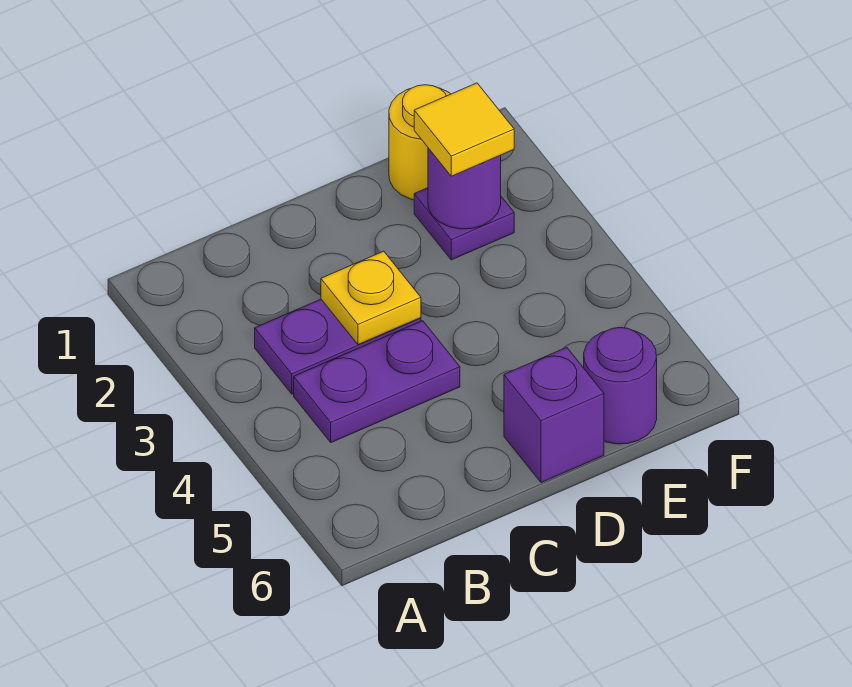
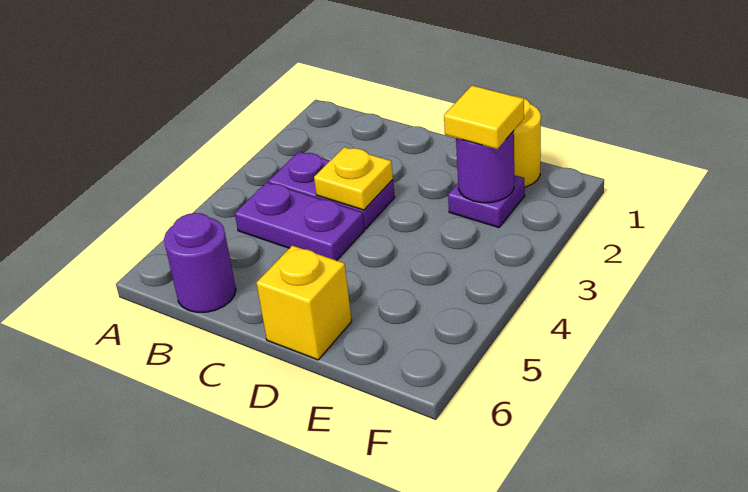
purple brick D6 level 1 -> yellow brick D6 level 1
purple round brick E6 level 1 -> purple round brick B6 level 1

